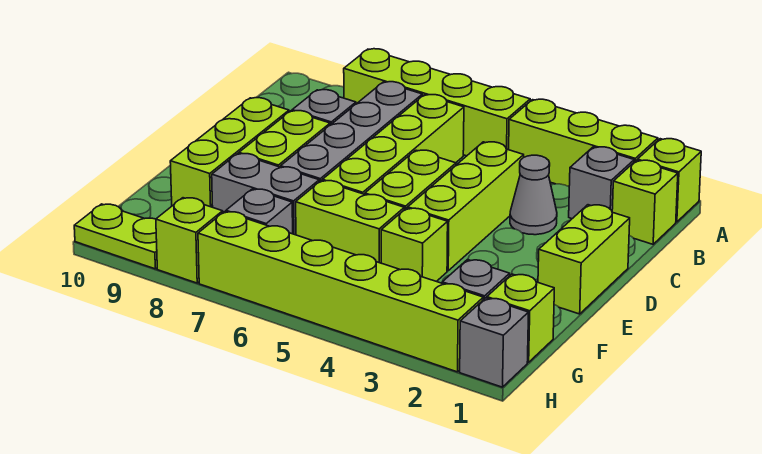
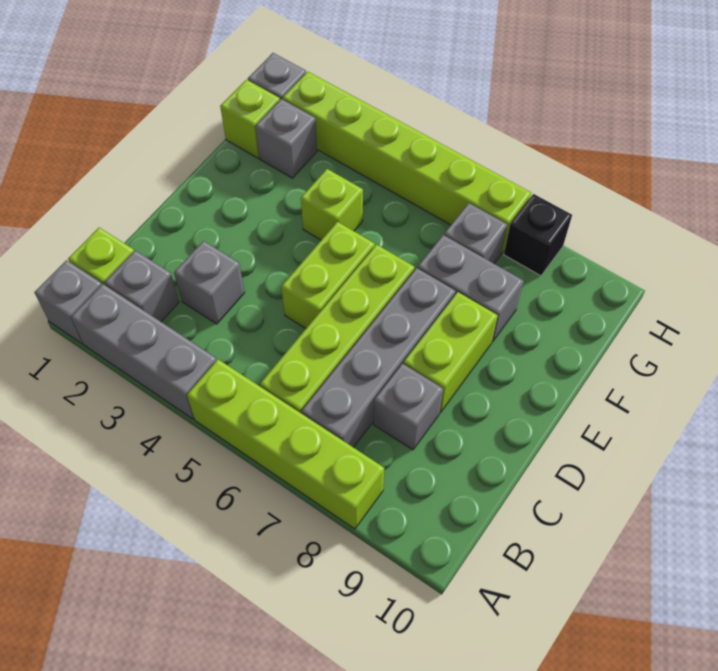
lime brick A1 level 1 -> grey brick A1 level 1
lime brick A2:A4 level 1 -> grey brick A2:A4 level 1
grey cone C3 level 1 -> grey brick C3 level 1
lime brick C4:E4 level 1 -> none
lime brick D1:E1 level 1 -> none
lime brick D9:F9 level 1 -> none
lime brick F5:F6 level 1 -> none
lime brick H8 level 1 -> black brick H8 level 1
lime plate H9:H10 level 1 -> none

